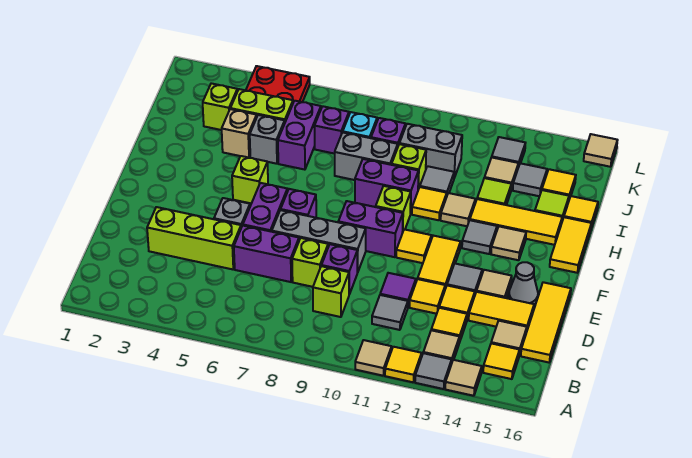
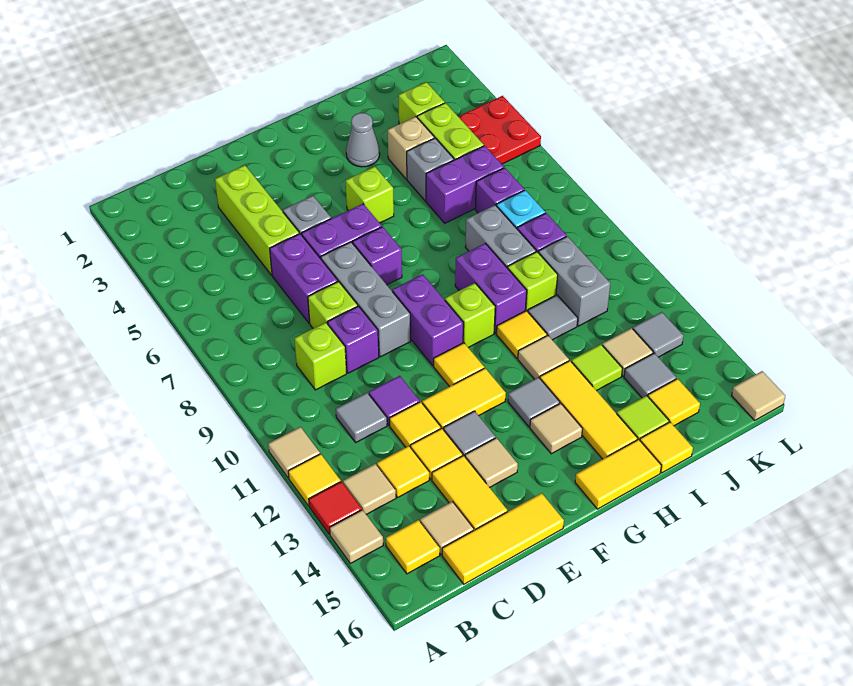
grey tile A13 level 1 -> red tile A13 level 1
grey cone E15 level 1 -> grey cone H3 level 1

